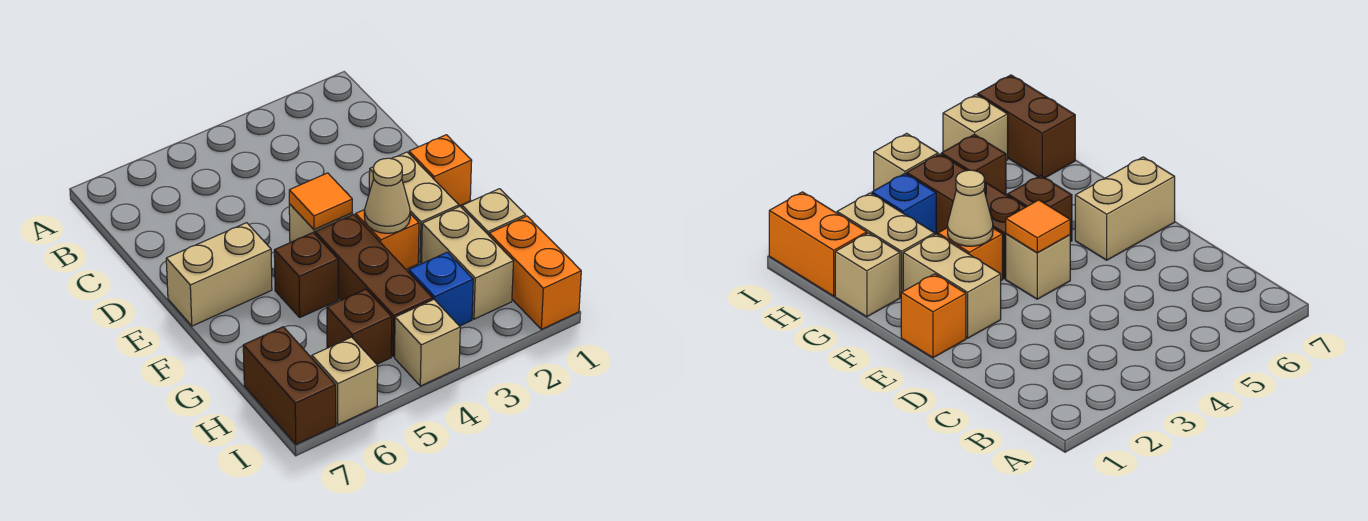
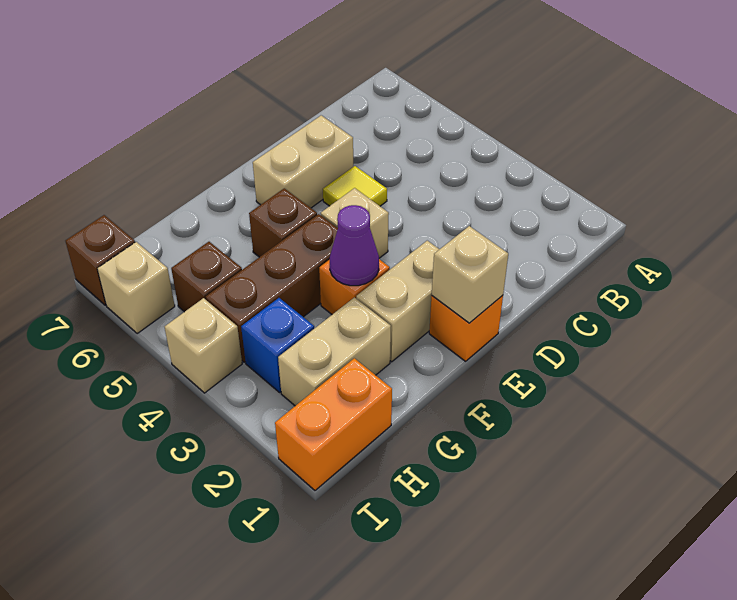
none -> yellow tile D5 level 1
orange tile E4 level 2 -> none
tan brick E6:E7 level 1 -> tan brick D6:E6 level 1
tan cone F3 level 2 -> purple cone F3 level 2
tan brick G1 level 1 -> tan brick E1 level 2
brown brick H7:I7 level 1 -> brown brick I7 level 1

